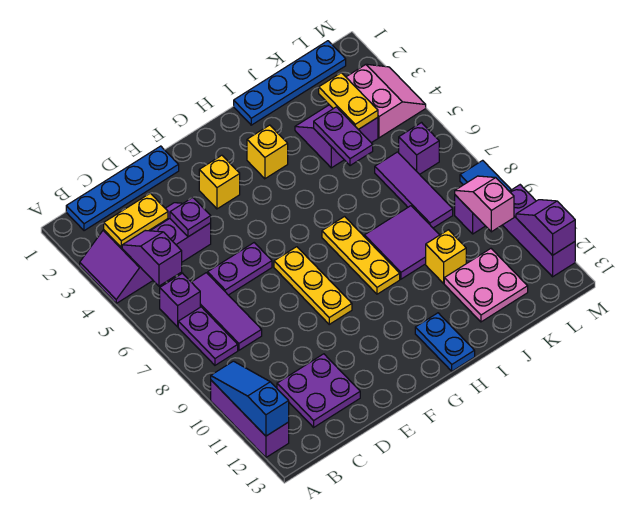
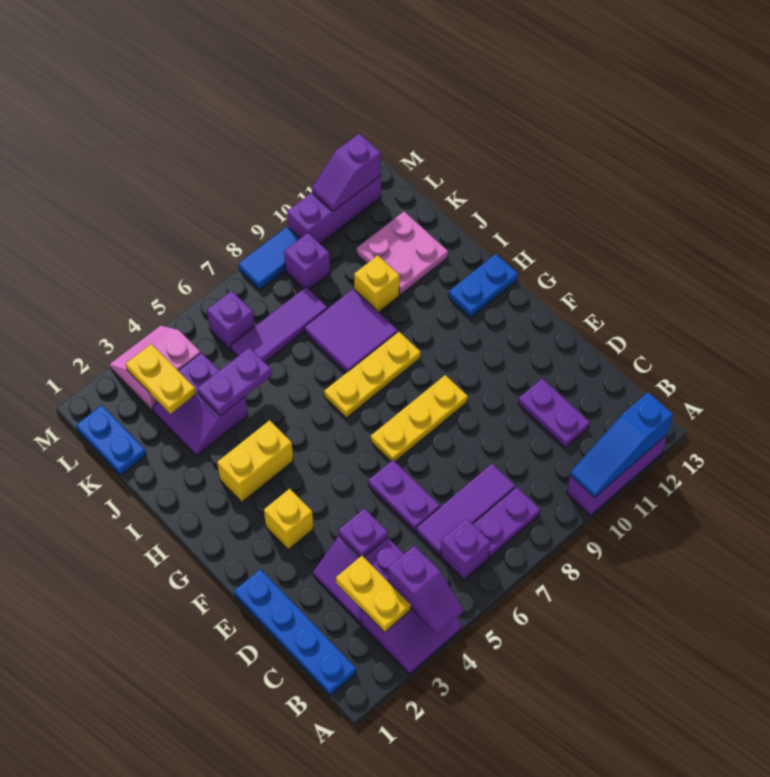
purple slope B4:B5 level 2 top 5 -> purple slope A4:B4 level 2 top B
purple plate C11:D12 level 1 -> purple plate C11:D11 level 1
yellow brick H3 level 1 -> yellow brick H3:H4 level 1
blue plate I1:L1 level 1 -> blue plate K1:L1 level 1
yellow plate K3:K4 level 2 -> yellow plate K3:L3 level 2
pink slope L9:L10 level 2 top 10 -> none

